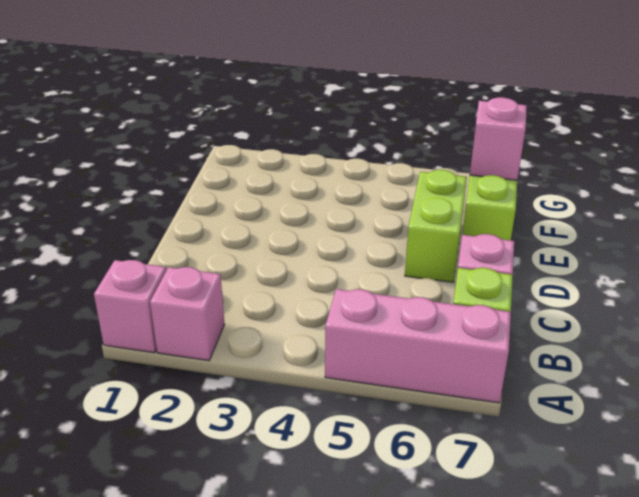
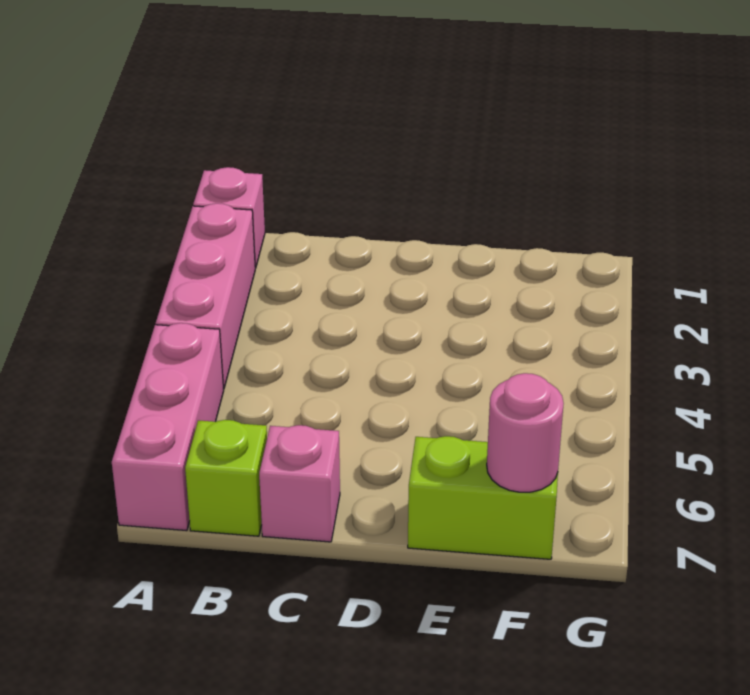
pink brick A2 level 1 -> pink brick A2:A4 level 1
lime brick D6:E6 level 1 -> none
pink brick F7 level 2 -> pink round brick F7 level 2

